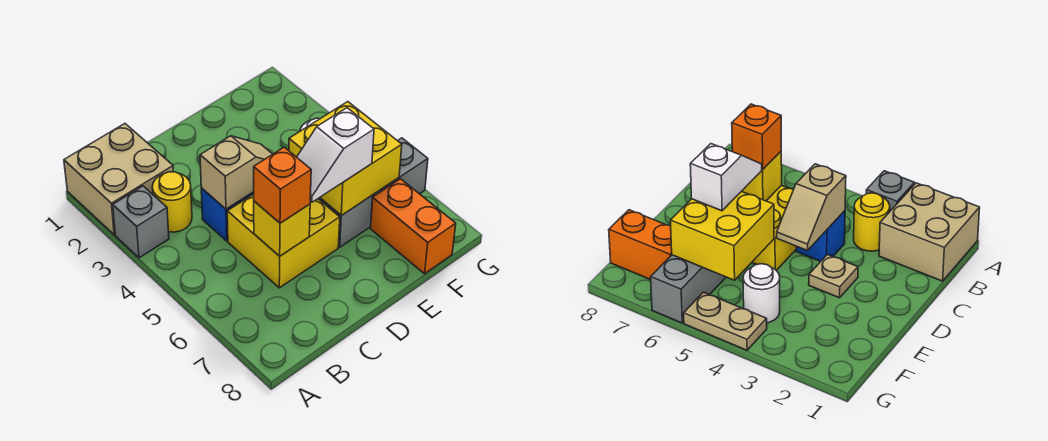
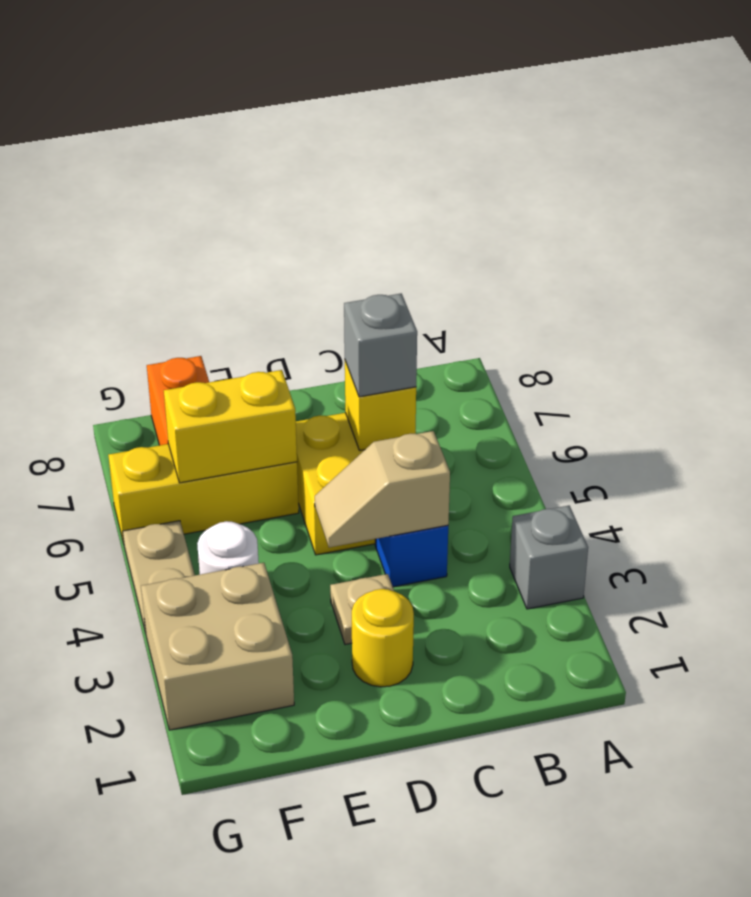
tan brick A1:B2 level 1 -> tan brick F2:G3 level 1
yellow round brick B3 level 1 -> yellow round brick D2 level 1
orange brick C6 level 3 -> grey brick C6 level 3
white slope D6:E6 level 3 top E -> none
yellow brick E5:F6 level 2 -> yellow brick E6:F6 level 2
grey brick E6:G6 level 1 -> yellow brick E6:G6 level 1

